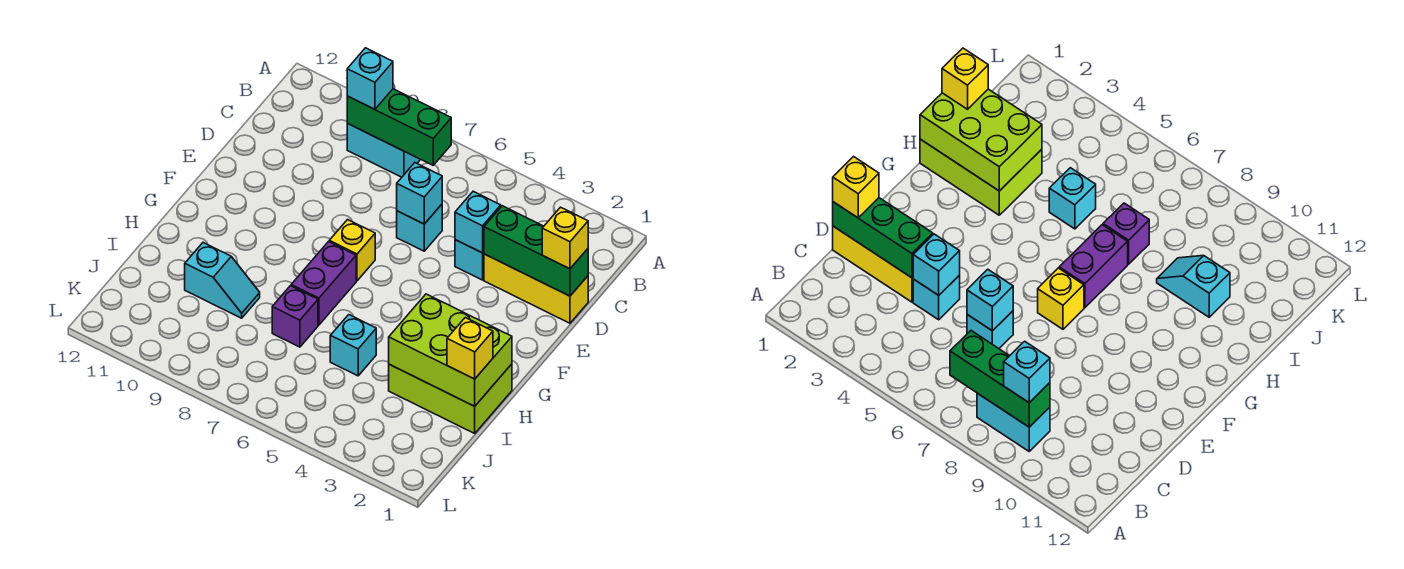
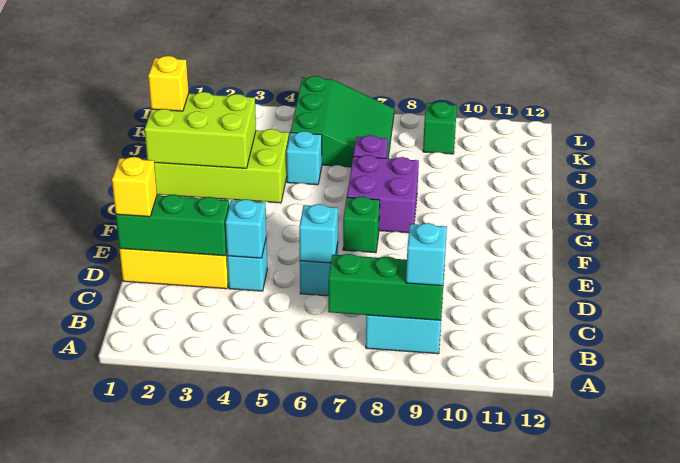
yellow brick F7 level 1 -> green brick F7 level 1
purple brick G7:H7 level 1 -> purple brick G7:H8 level 1
lime brick H1:I3 level 1 -> lime brick H1:I4 level 1
cyan slope I9:I10 level 1 top 10 -> none
none -> green slope J5:L7 level 1 top 5
none -> green brick K9 level 1

